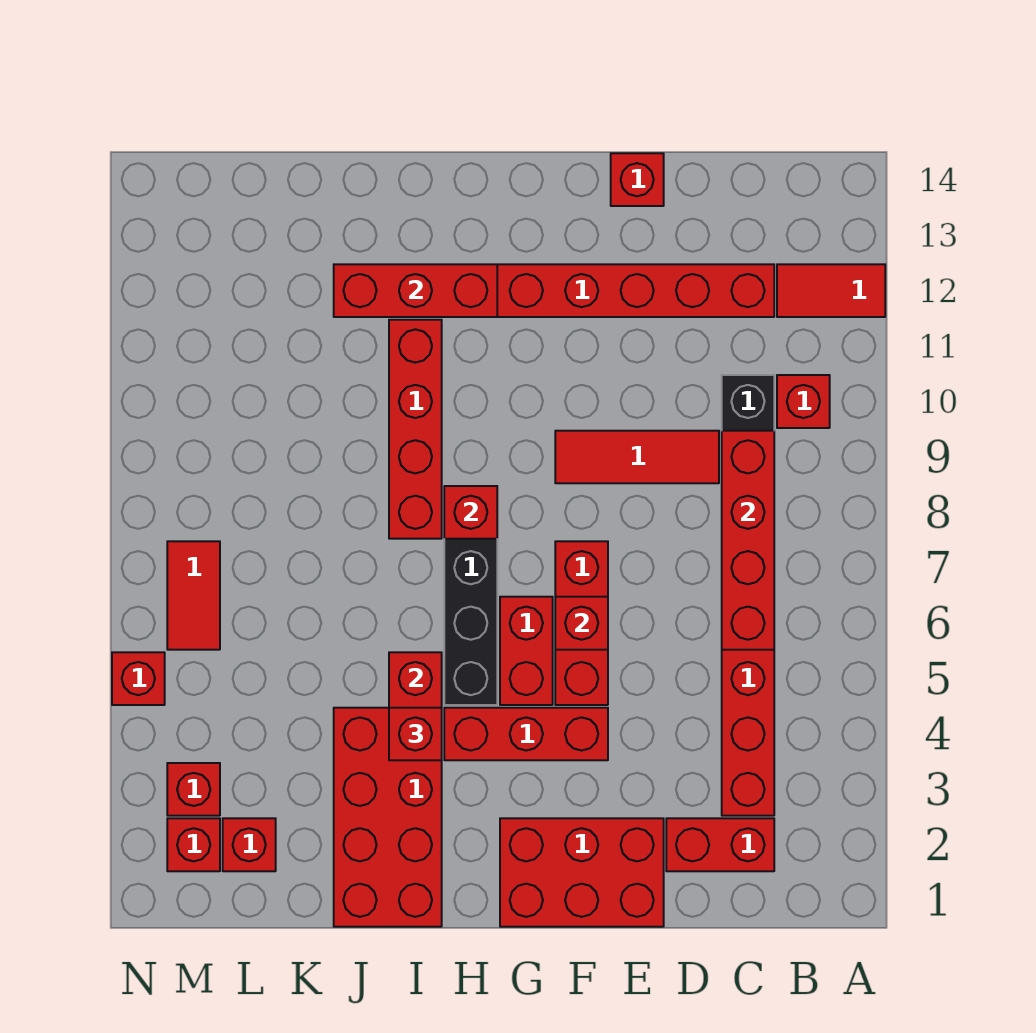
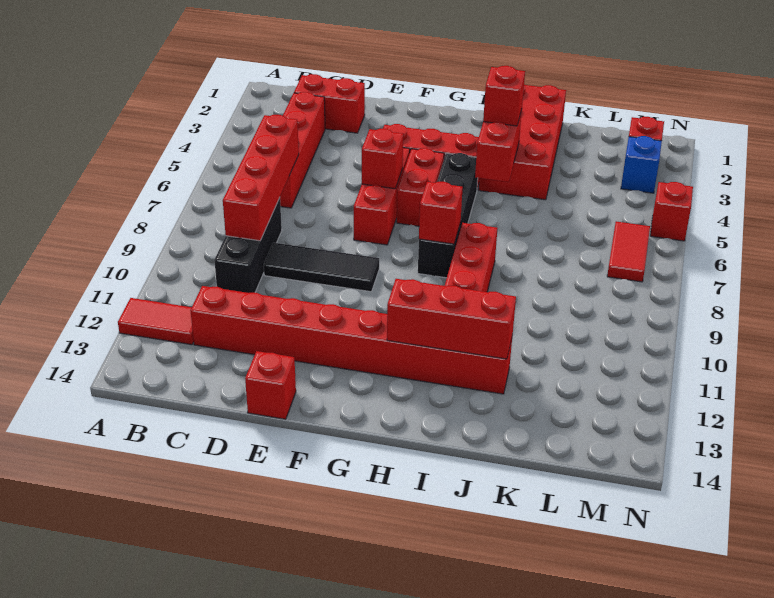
red brick B10 level 1 -> none
red tile D9:F9 level 1 -> black tile D9:F9 level 1
red brick E1:G2 level 1 -> none
red brick L2 level 1 -> none
red brick M3 level 1 -> blue brick M3 level 1

